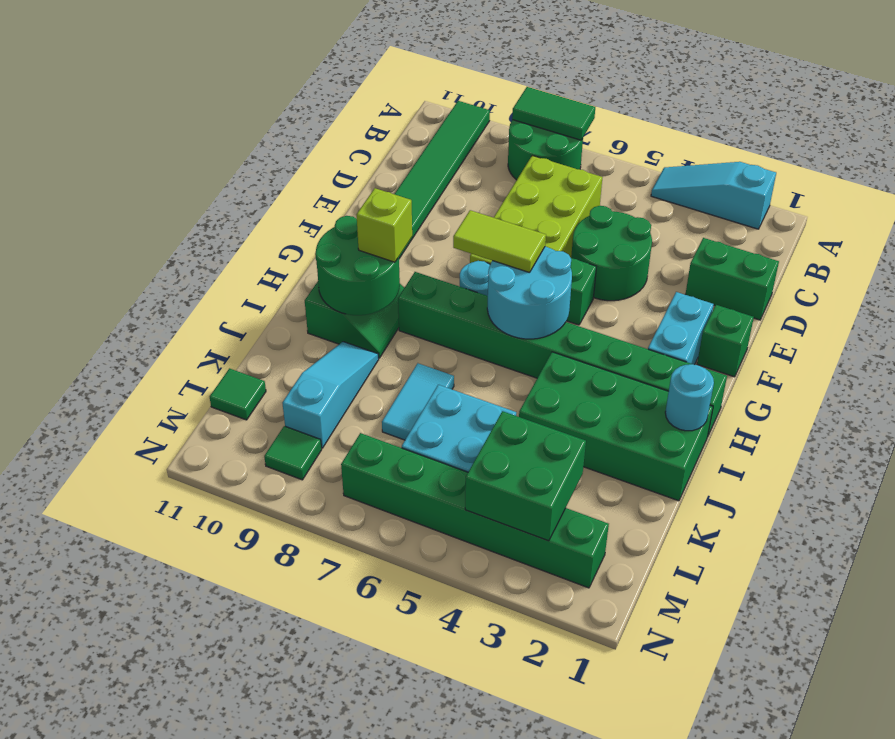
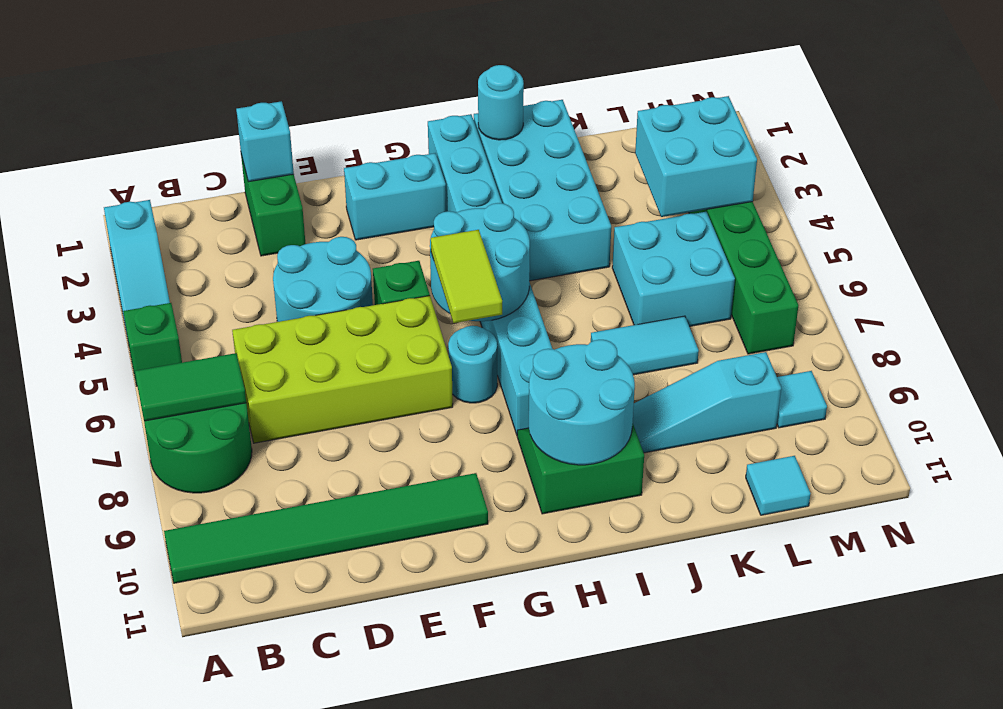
green tile A7:A8 level 2 -> green tile A7:B7 level 2
none -> cyan brick D1 level 2
green round brick D4:E5 level 1 -> cyan round brick D4:E5 level 1
green brick F1 level 1 -> green brick A5 level 1
green brick H1:H8 level 1 -> cyan brick H1:H8 level 1
green round brick H9:I10 level 2 -> cyan round brick H9:I10 level 2
lime brick H9 level 3 -> none
green brick I1:J4 level 1 -> cyan brick I1:J4 level 1
green brick L3:M4 level 2 -> cyan brick L3:M4 level 2
green tile L11 level 1 -> cyan tile L11 level 1
green tile M9 level 1 -> cyan tile M9 level 1

